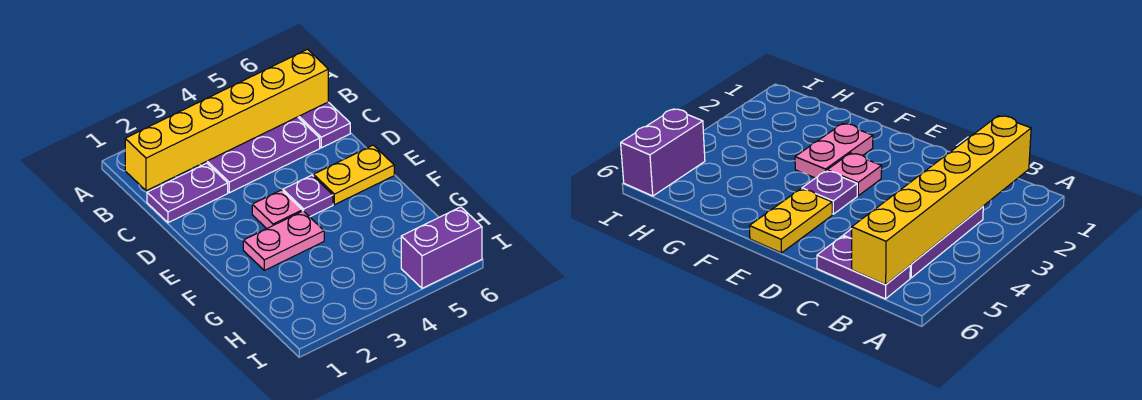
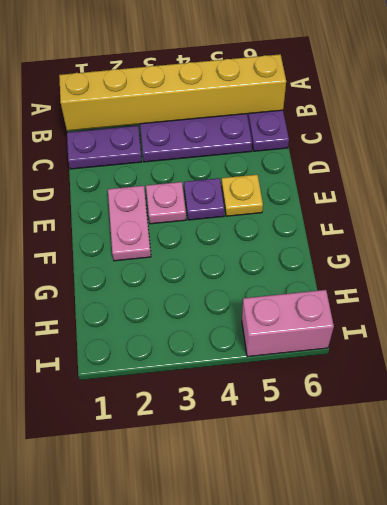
yellow plate E5:E6 level 1 -> yellow plate E5 level 1
pink plate F2:F3 level 1 -> pink plate E2:F2 level 1
purple brick I5:I6 level 1 -> pink brick I5:I6 level 1

